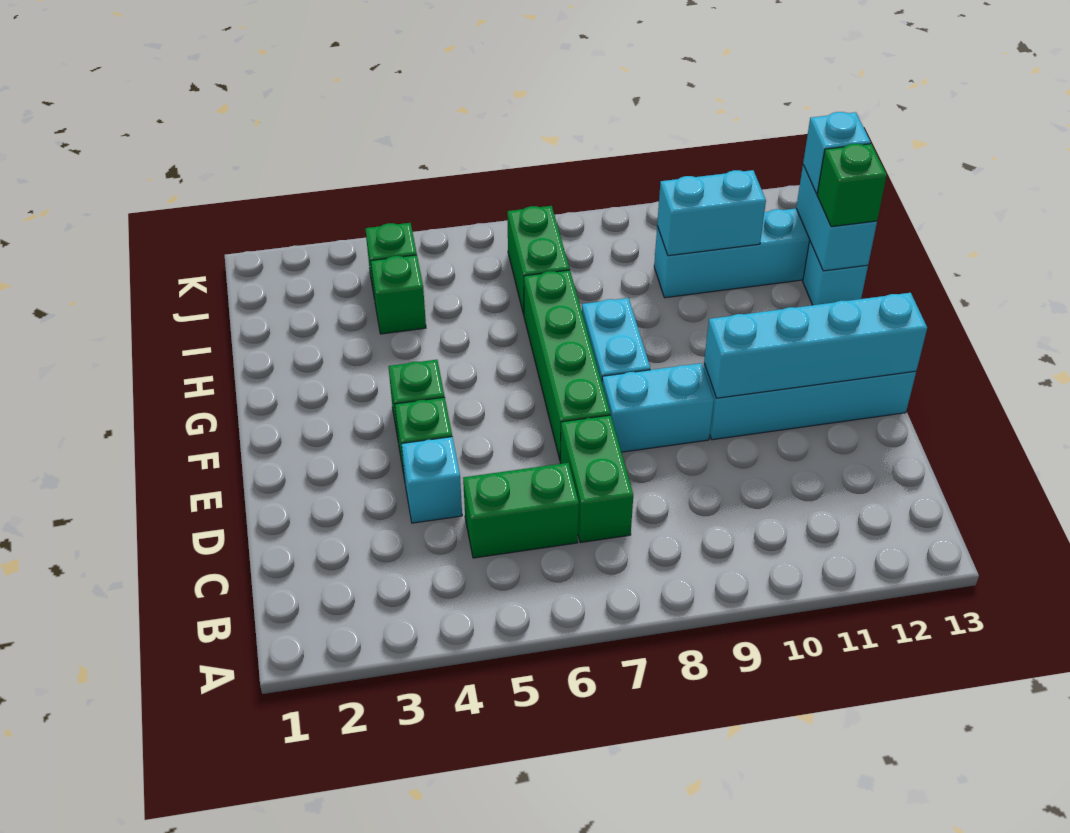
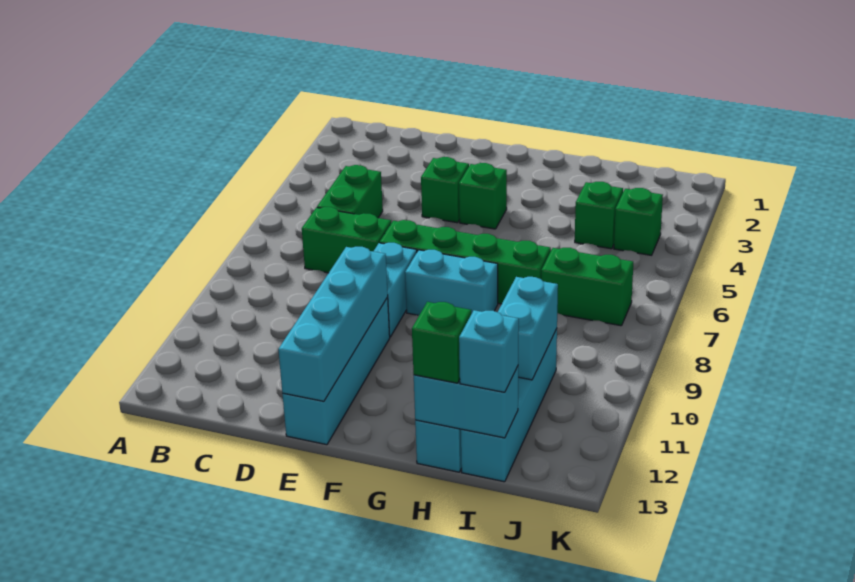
cyan brick D4 level 1 -> none

